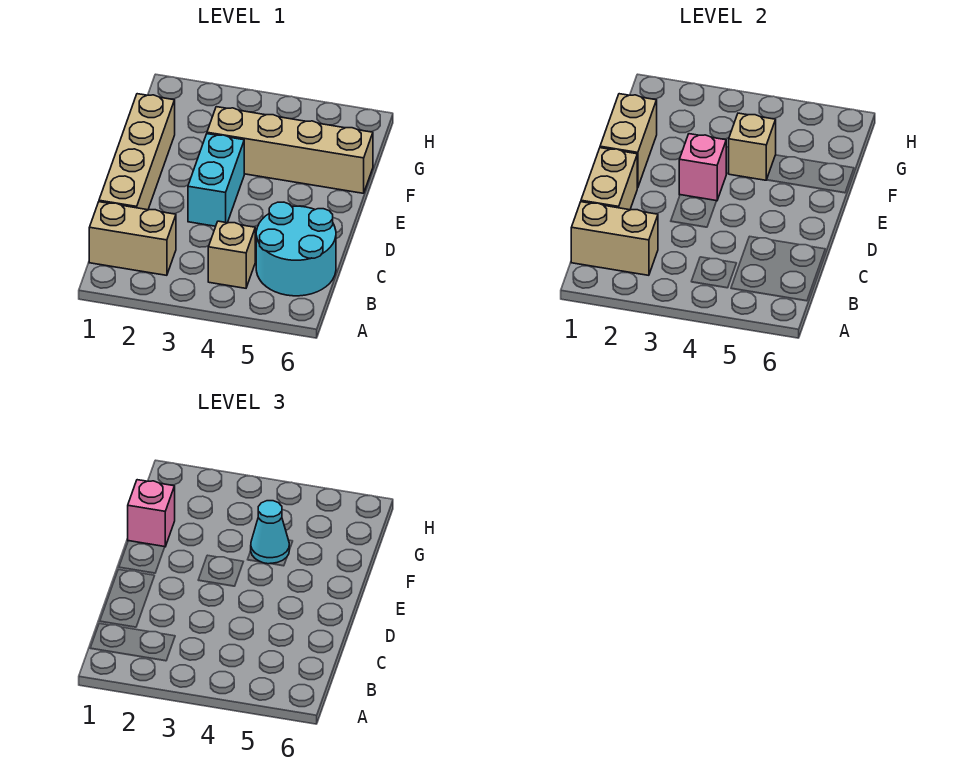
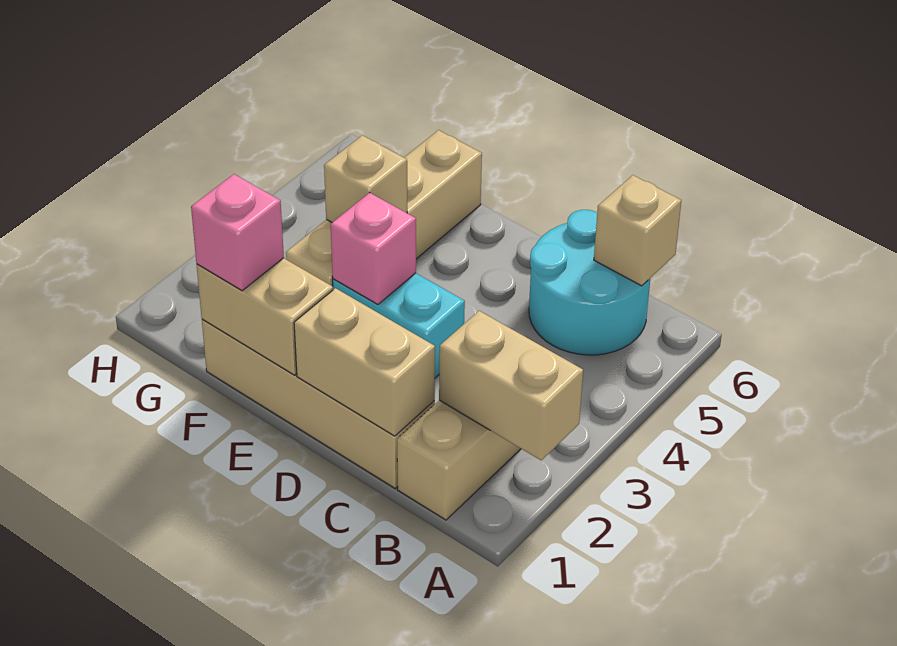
tan brick B1:B2 level 2 -> tan brick A2:B2 level 2
tan brick B4 level 1 -> tan brick B6 level 2
cyan cone F4 level 3 -> none

